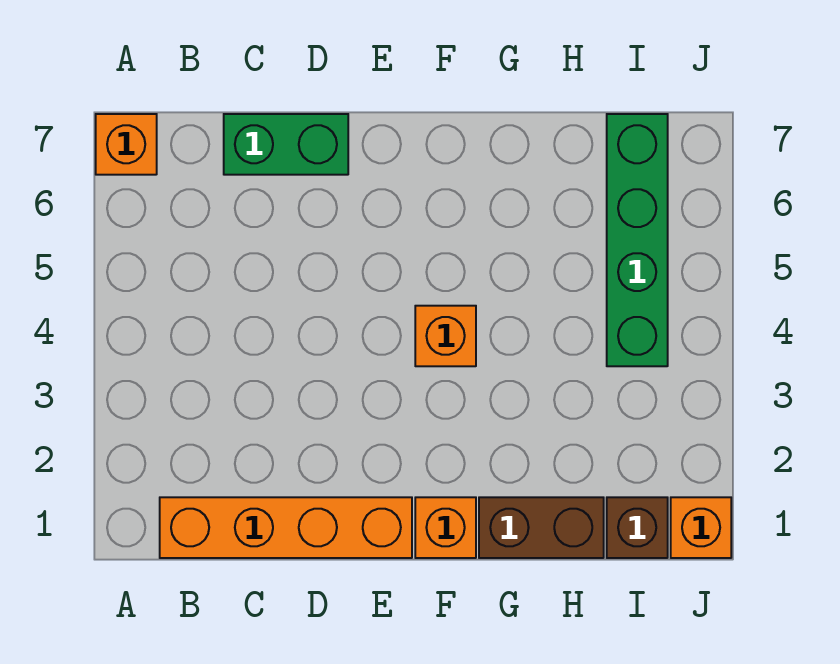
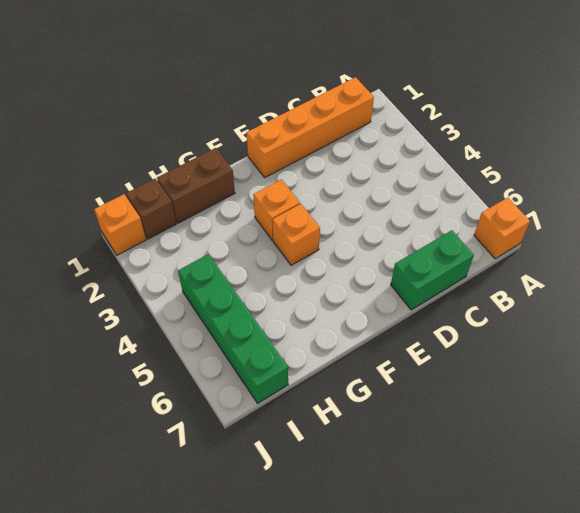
orange brick F1 level 1 -> orange brick F3 level 1

